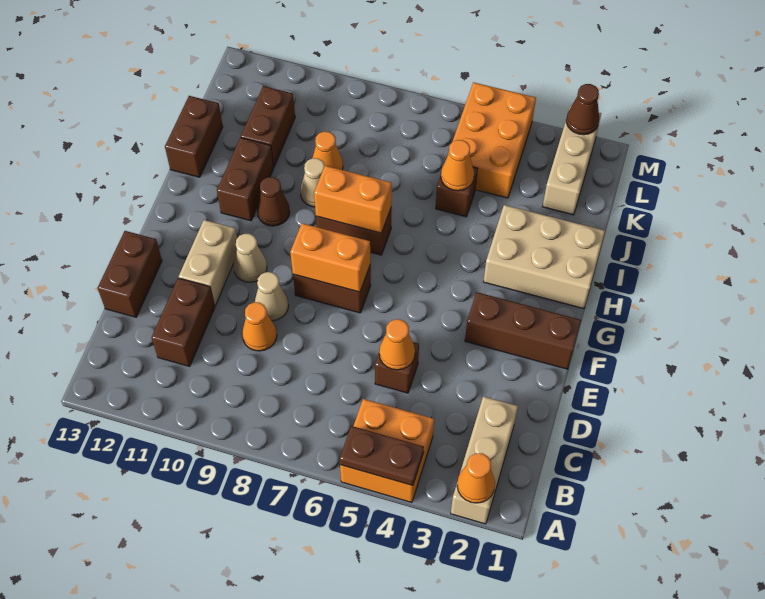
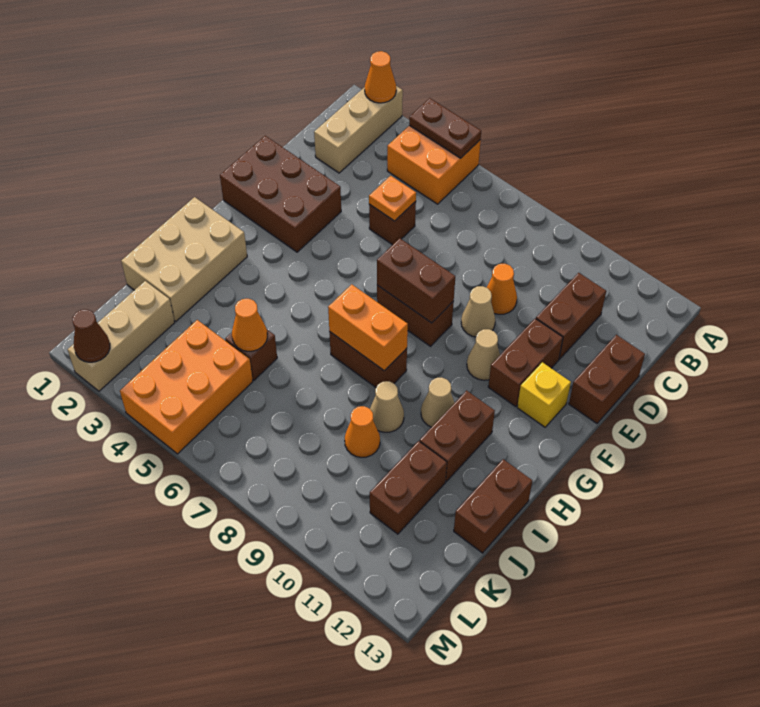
orange cone D5 level 2 -> orange plate D5 level 2
tan brick E11:F11 level 1 -> brown brick E11:F11 level 1
brown brick F1:F3 level 1 -> brown brick E1:F3 level 1
orange brick F7:F8 level 2 -> brown brick F7:F8 level 2
none -> yellow brick F12 level 1
tan brick H1:I3 level 1 -> tan brick H1:J2 level 1
brown cone H10 level 1 -> tan cone H10 level 1

